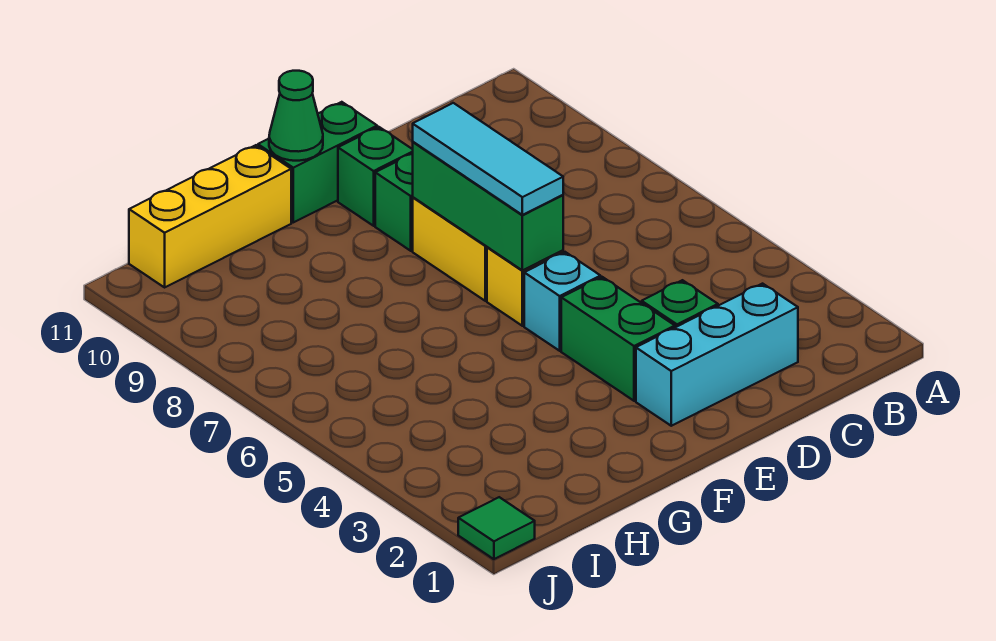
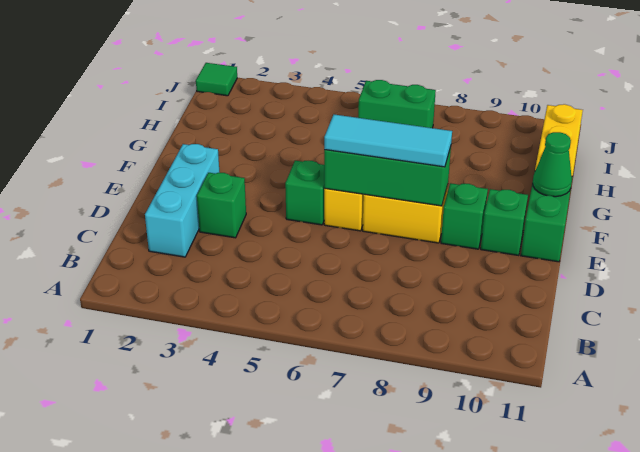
green brick E3:E4 level 1 -> green brick I6:I7 level 1
cyan brick E5 level 1 -> green brick E5 level 1

